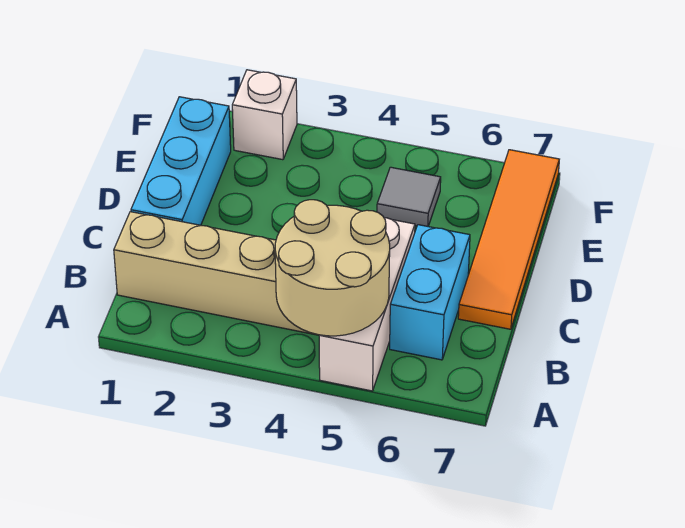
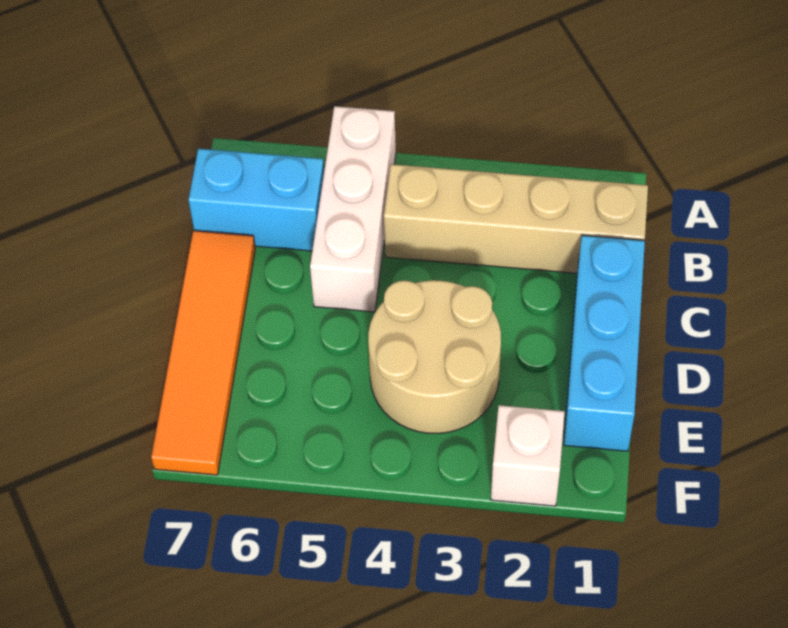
tan round brick A4:B5 level 2 -> tan round brick D3:E4 level 1
cyan brick B6:C6 level 1 -> cyan brick B6:B7 level 1
grey tile E5 level 1 -> none

